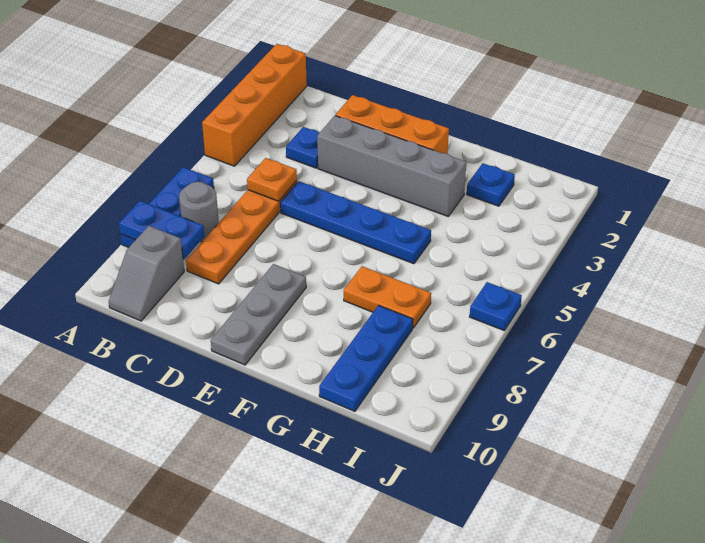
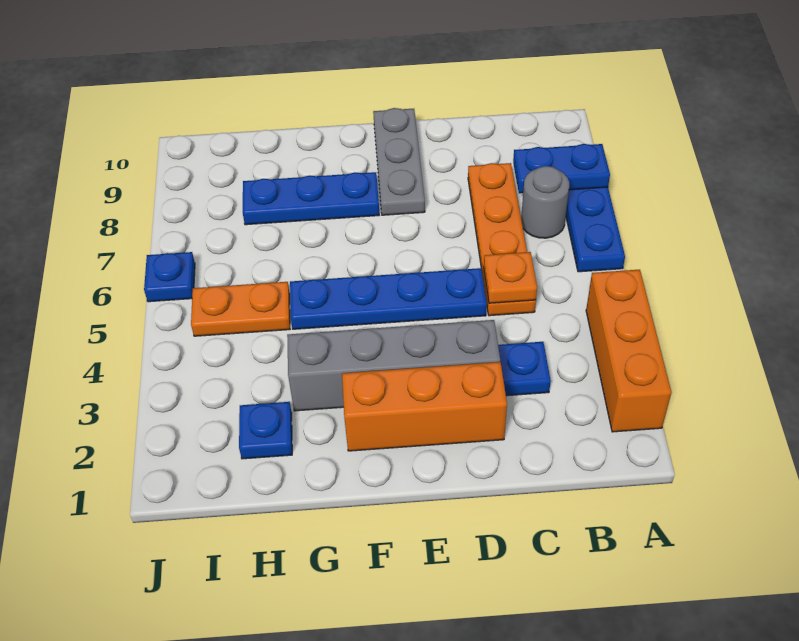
orange brick A1:A4 level 1 -> orange brick A2:A4 level 1
grey slope B9:B10 level 1 top 9 -> none
orange plate G7:H7 level 1 -> orange plate H5:I5 level 1
blue plate H8:H10 level 1 -> blue plate F8:H8 level 1

